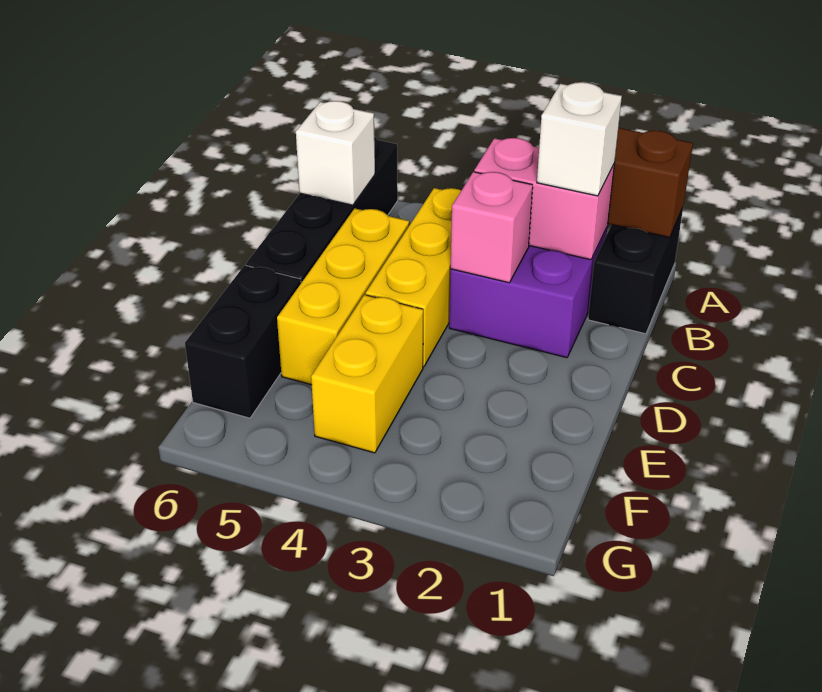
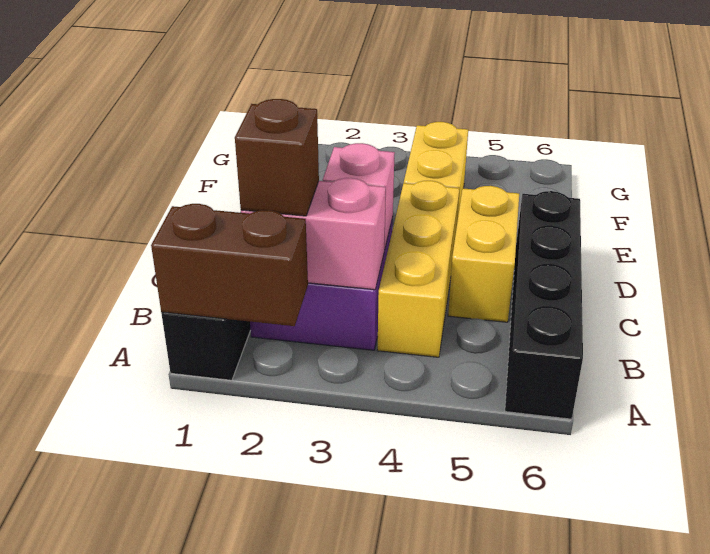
white brick B2 level 3 -> brown brick B2 level 3
white brick B6 level 2 -> none
yellow brick C5:E5 level 1 -> yellow brick C5:D5 level 1
black brick E6:F6 level 1 -> none

